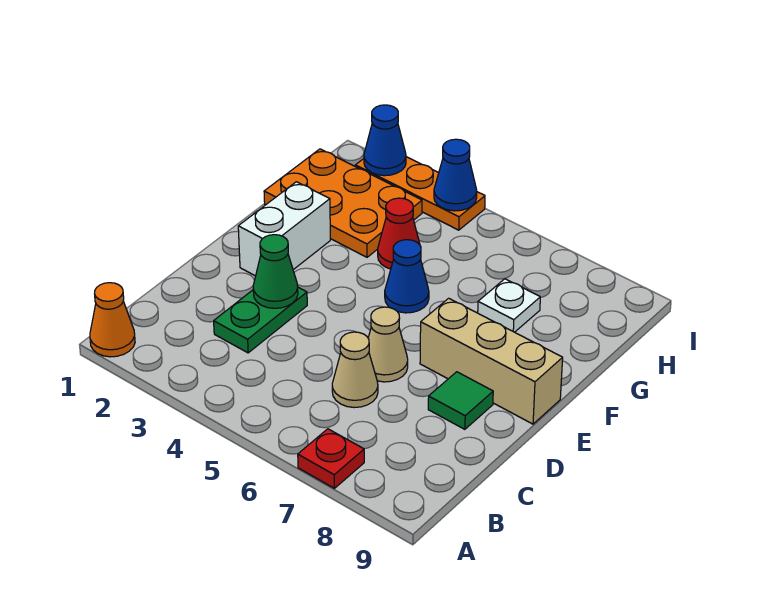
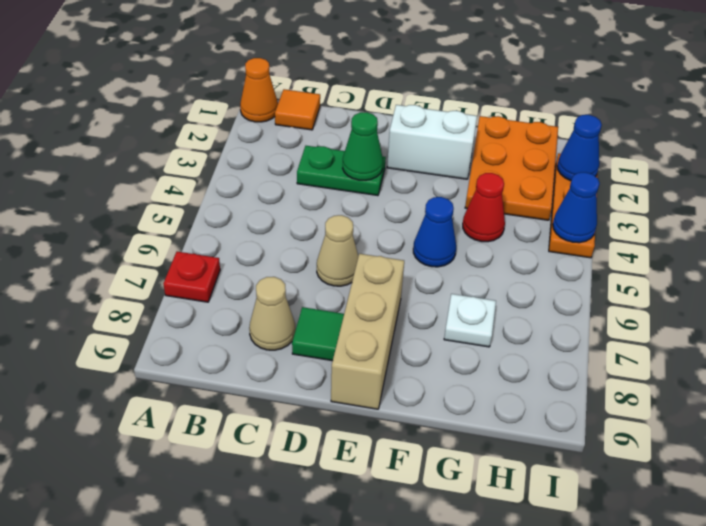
none -> orange tile B1 level 1
tan cone C6 level 1 -> tan cone C8 level 1

